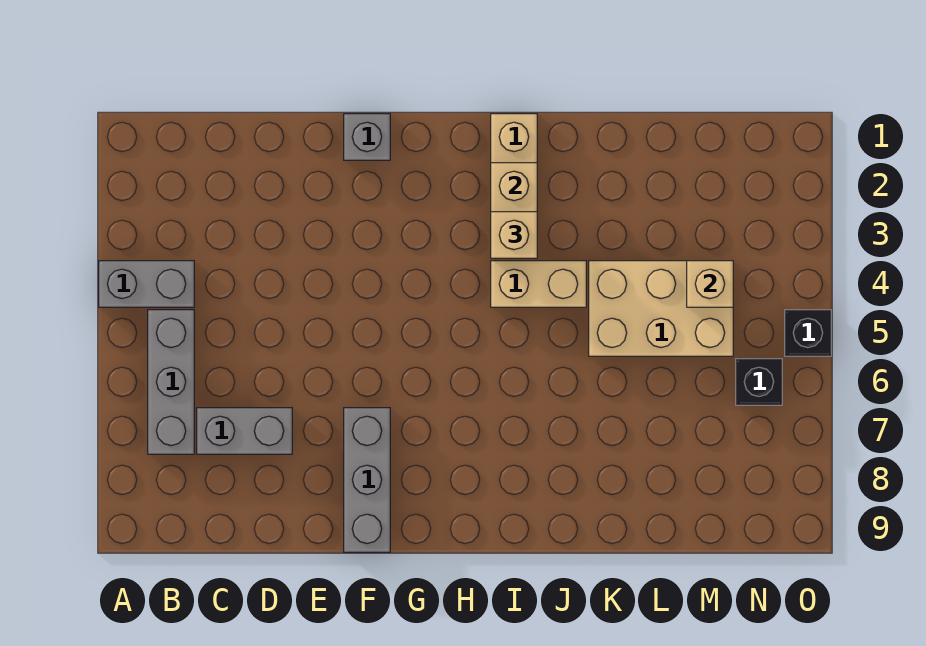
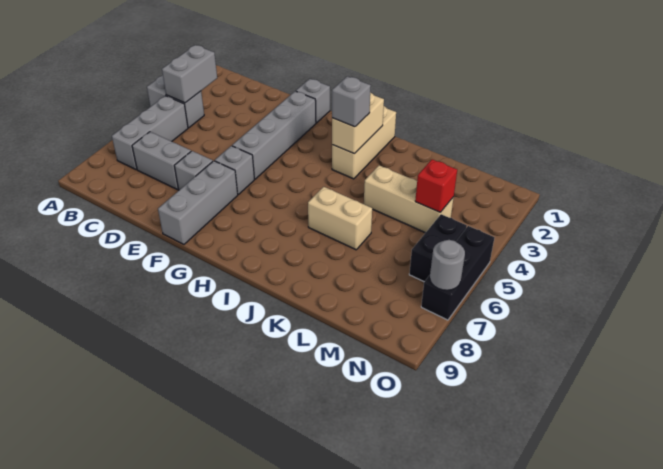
none -> grey brick B3:B4 level 2
none -> grey brick E7 level 1
none -> grey brick F2:F5 level 1
none -> grey brick F6 level 1
tan brick I3 level 3 -> grey brick I3 level 3
tan brick I4:J4 level 1 -> tan brick J6:K6 level 1
tan brick K4:M5 level 1 -> tan brick K4:M4 level 1
tan brick M4 level 2 -> red brick M4 level 2
black brick N6 level 1 -> black brick N5:N6 level 1
black brick O5 level 1 -> black brick O5:O7 level 1
none -> grey round brick O7 level 2

